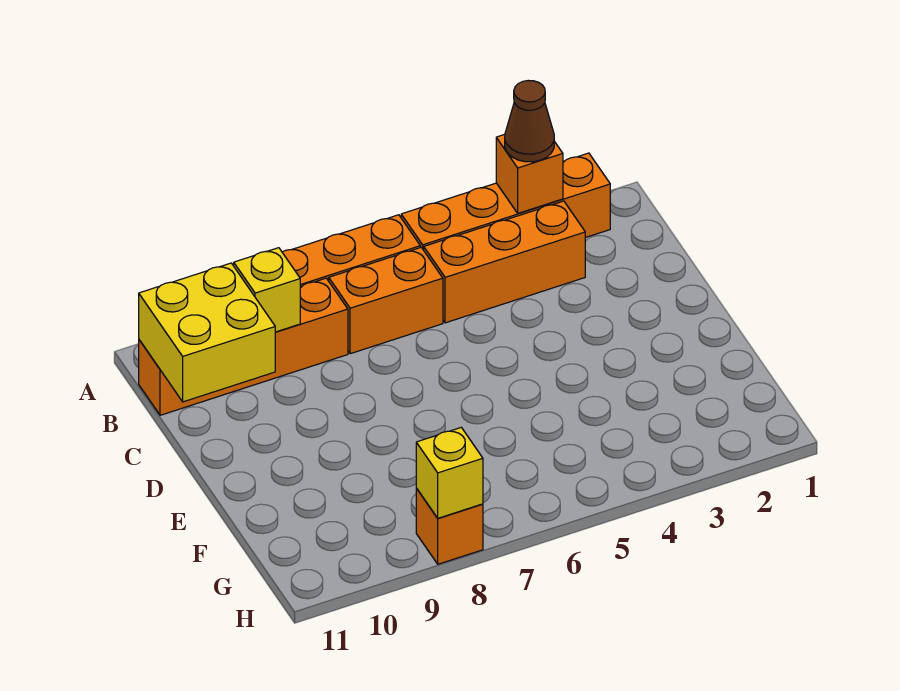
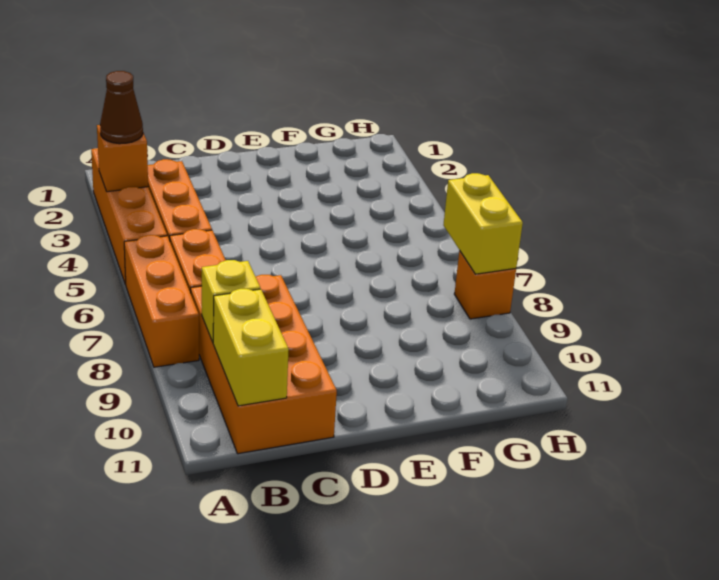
orange brick B8:B11 level 1 -> orange brick B8:C11 level 1
yellow brick B10:C11 level 2 -> yellow brick B10:B11 level 2
yellow brick H8 level 2 -> yellow brick H7:H8 level 2

